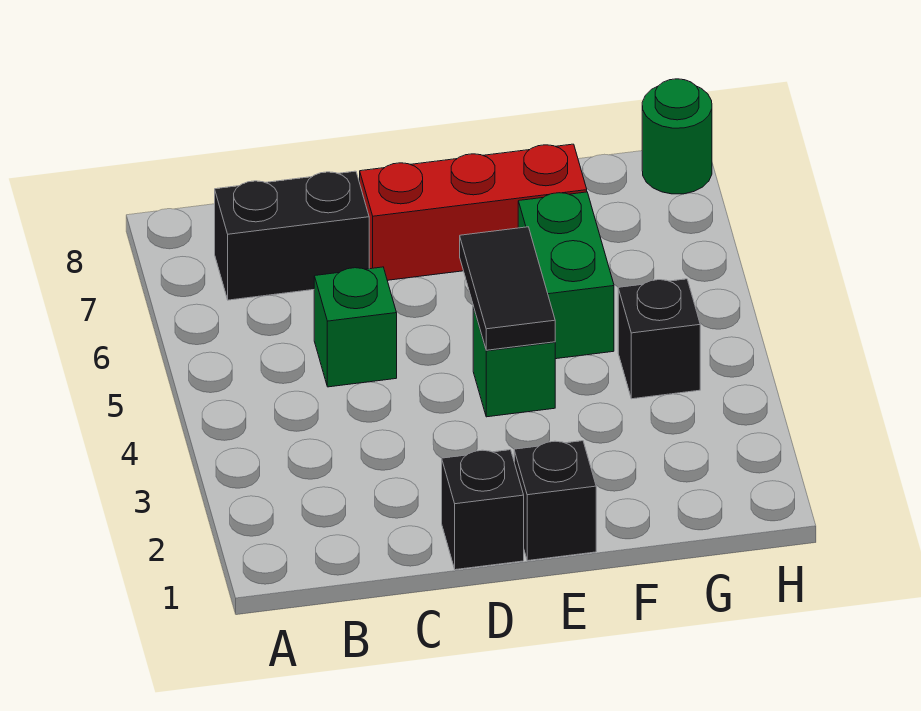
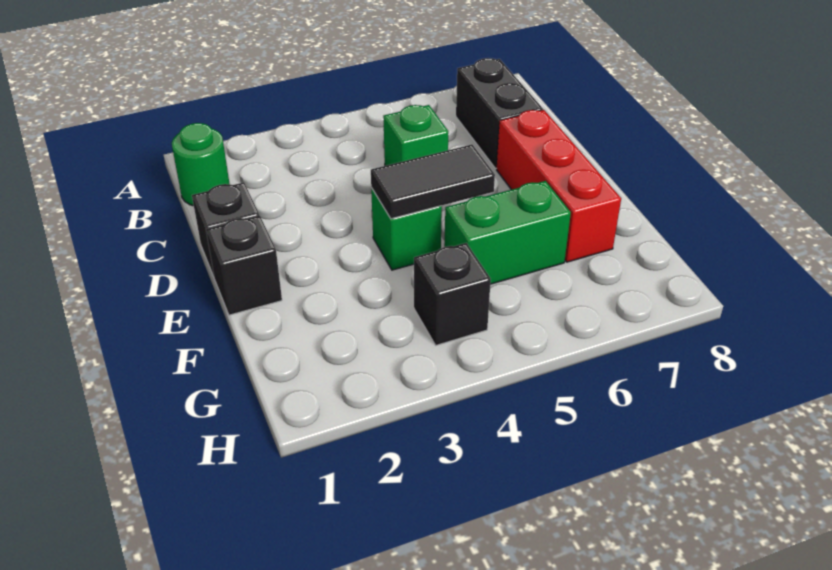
green round brick H8 level 1 -> green round brick B1 level 1

